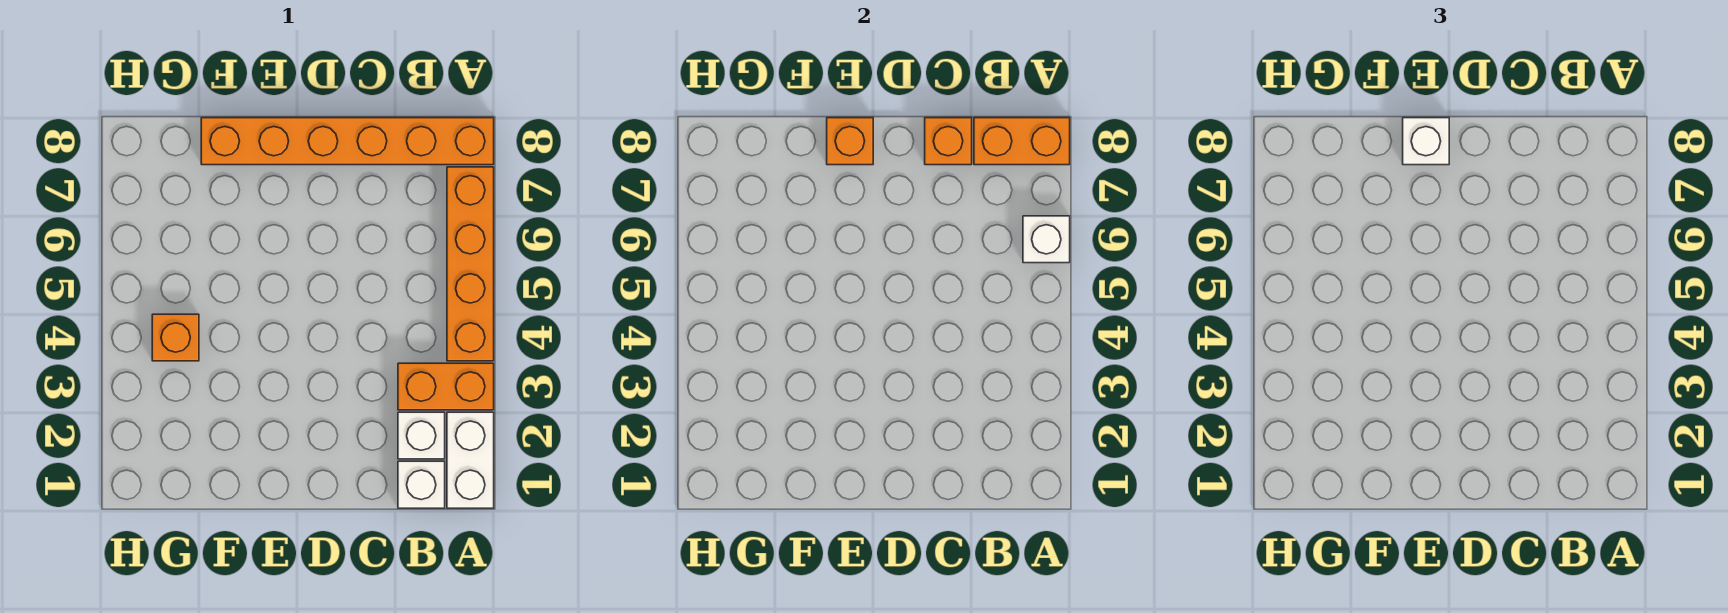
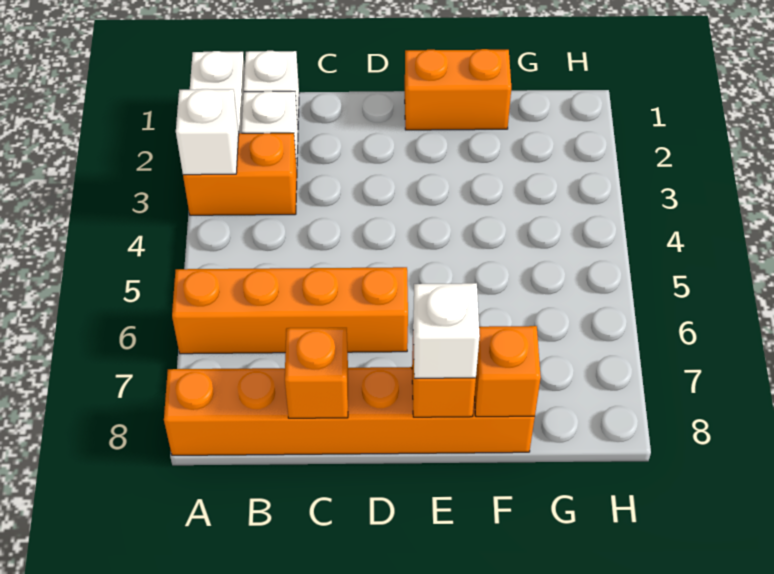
orange brick A4:A7 level 1 -> orange brick A6:D6 level 1
white brick A6 level 2 -> white brick A3 level 2
orange brick A8:B8 level 2 -> orange brick E1:F1 level 1
orange brick G4 level 1 -> orange brick F8 level 2

